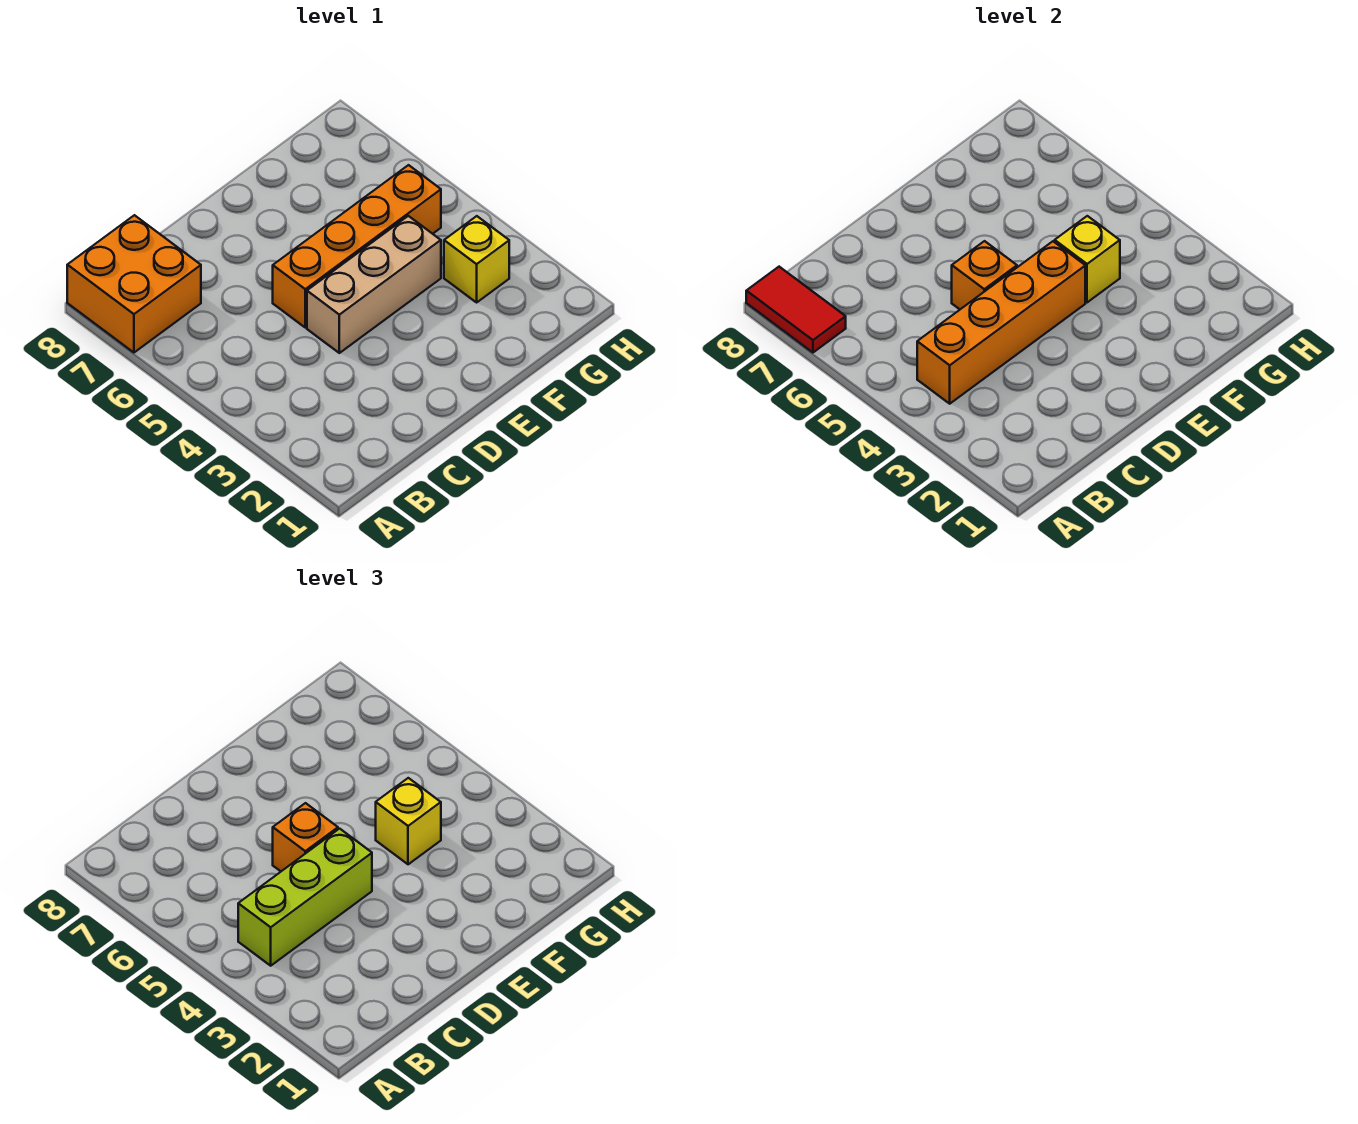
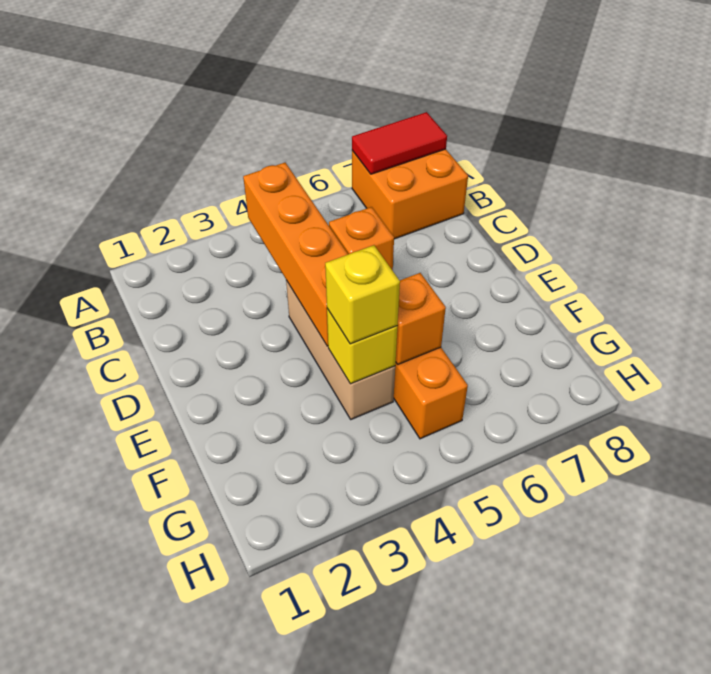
lime brick B4:D4 level 3 -> none
orange brick D5 level 3 -> orange brick F5 level 2
yellow brick G3 level 1 -> none

